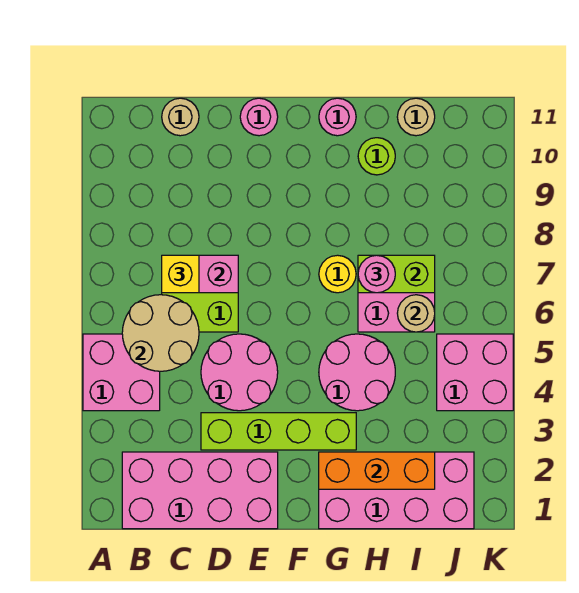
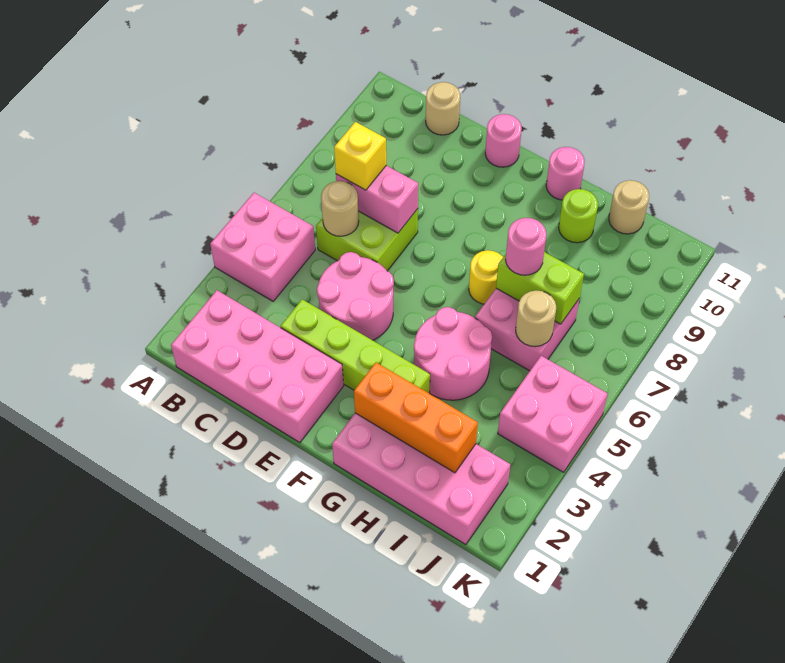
tan round brick B5:C6 level 2 -> tan round brick C6 level 2

